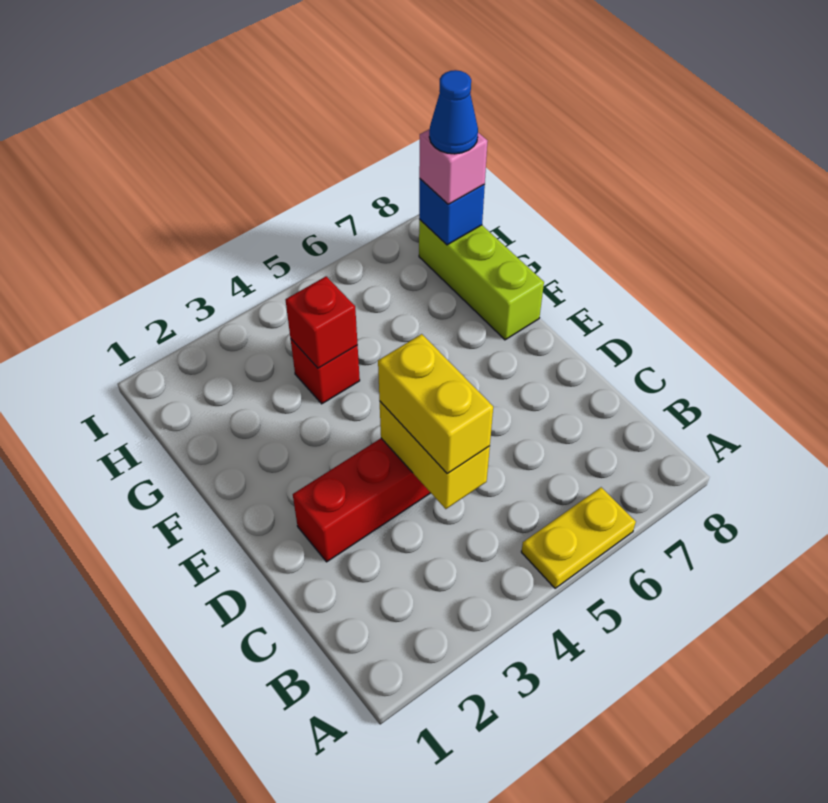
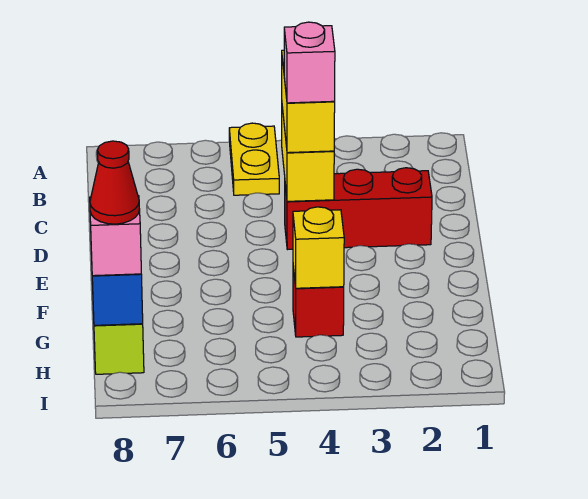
yellow plate A5:A6 level 1 -> yellow plate A5:B5 level 1
none -> pink brick D4 level 4
red brick G4 level 2 -> yellow brick G4 level 2
blue cone H8 level 4 -> red cone H8 level 4

